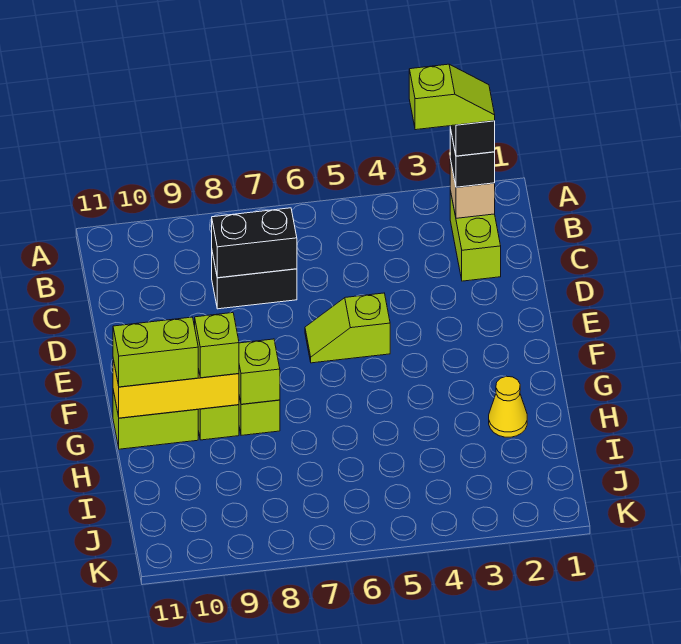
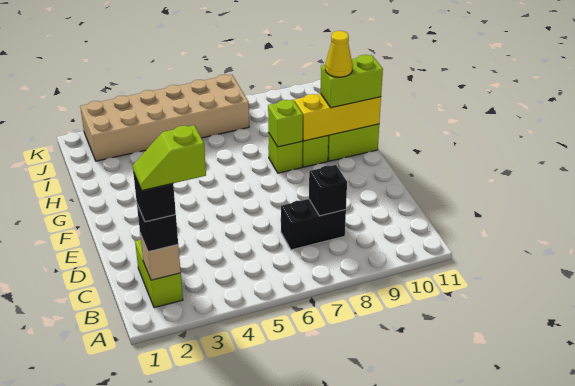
black brick C7:C8 level 2 -> black brick C8 level 2
lime slope E5:E6 level 1 top 5 -> none
lime brick G9 level 3 -> none
yellow cone H2 level 1 -> yellow cone G10 level 4
none -> tan brick J2:K7 level 1

